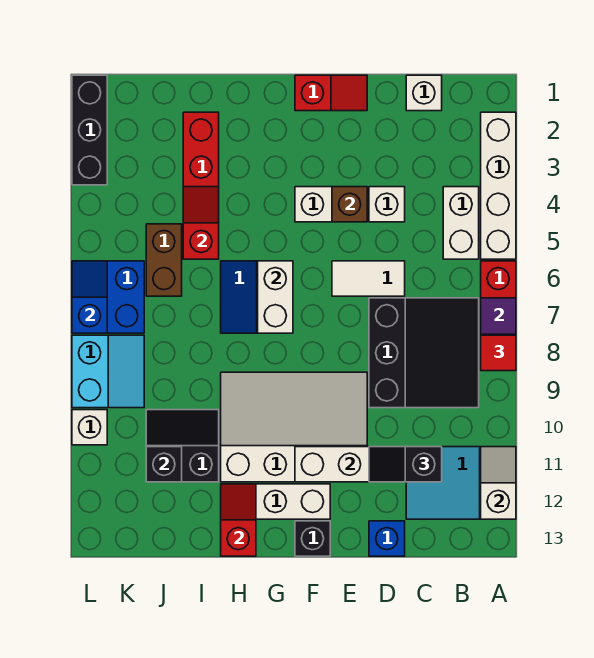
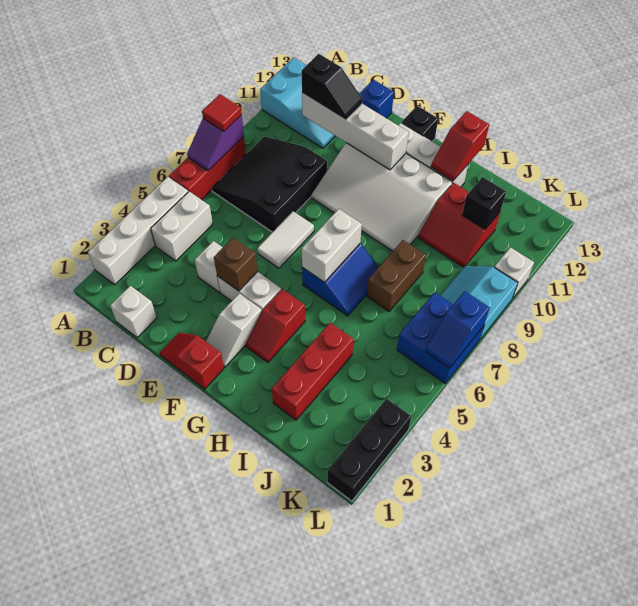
white slope A11:A12 level 2 top 12 -> white slope F2:F3 level 1 top 3
white tile D6:E6 level 1 -> white tile E6:E7 level 1
red slope I4:I5 level 2 top 5 -> red slope G3:G4 level 1 top 4
black slope I10:J11 level 1 top 11 -> red slope I10:J11 level 1 top 11
brown brick J5:J6 level 1 -> brown brick I7:I8 level 1

